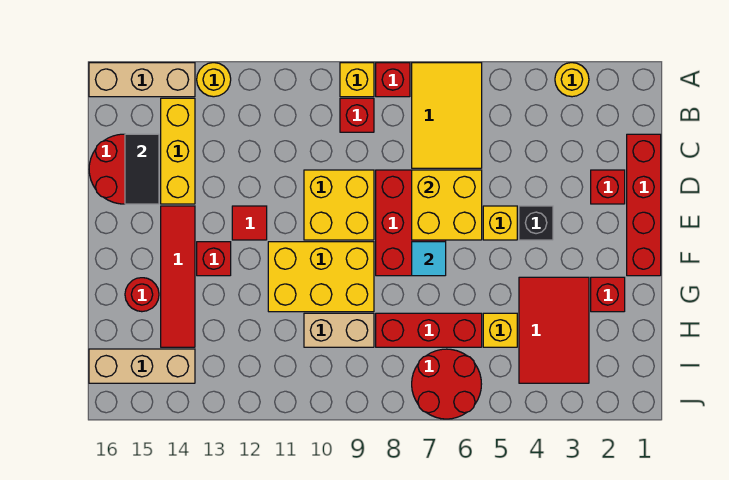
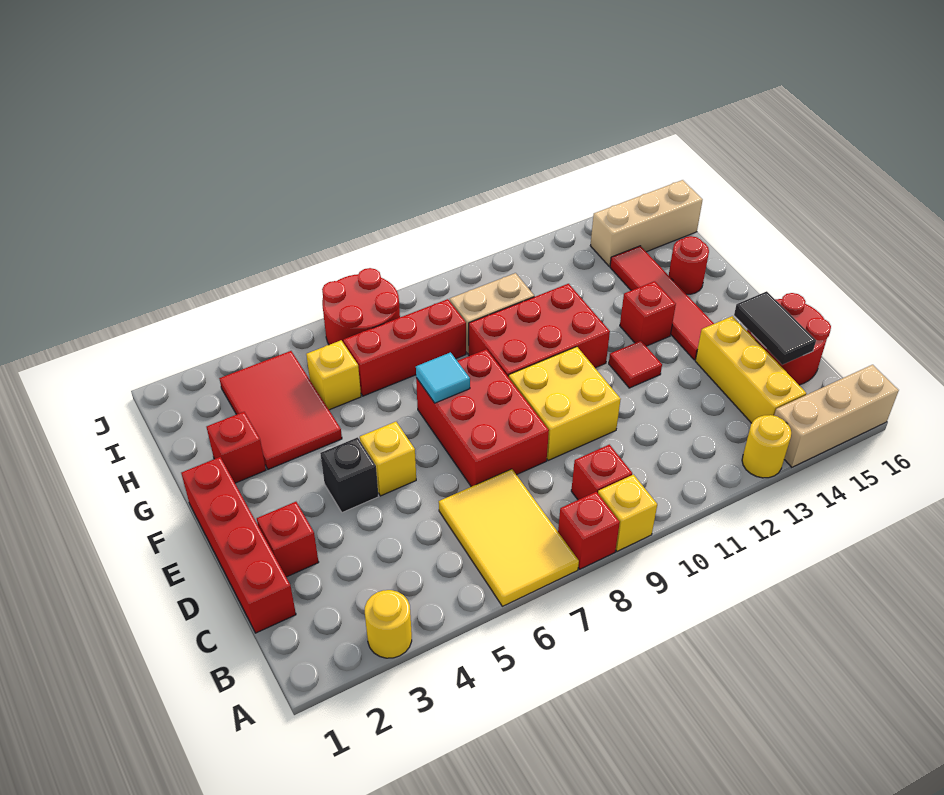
yellow brick D6:E7 level 2 -> none
yellow brick F9:G11 level 1 -> red brick F9:G11 level 1

